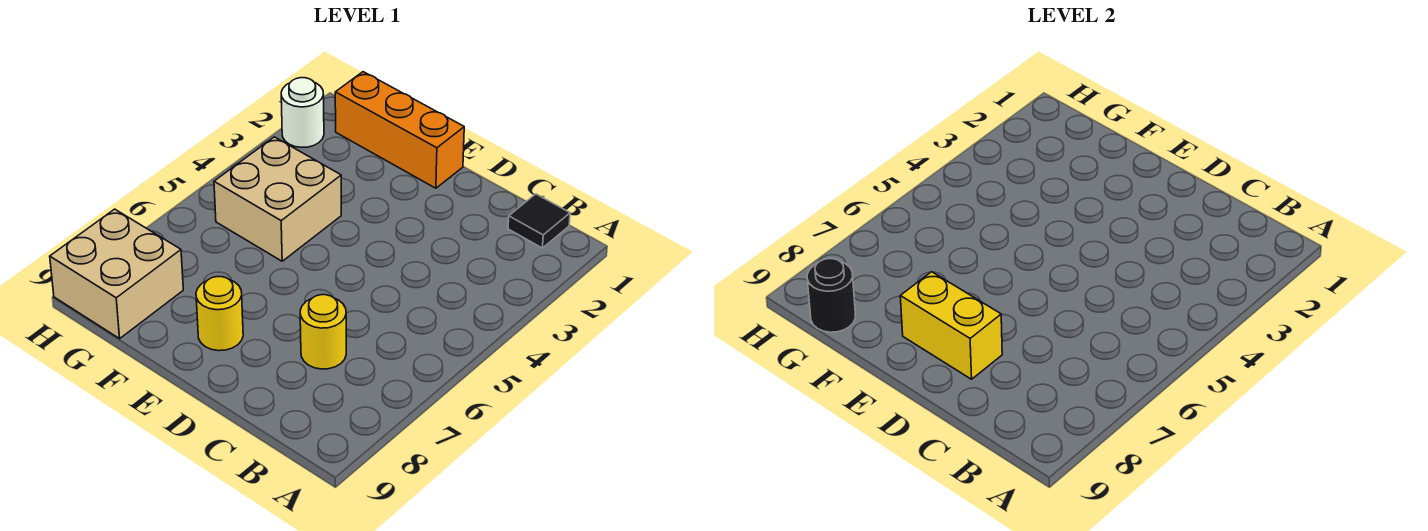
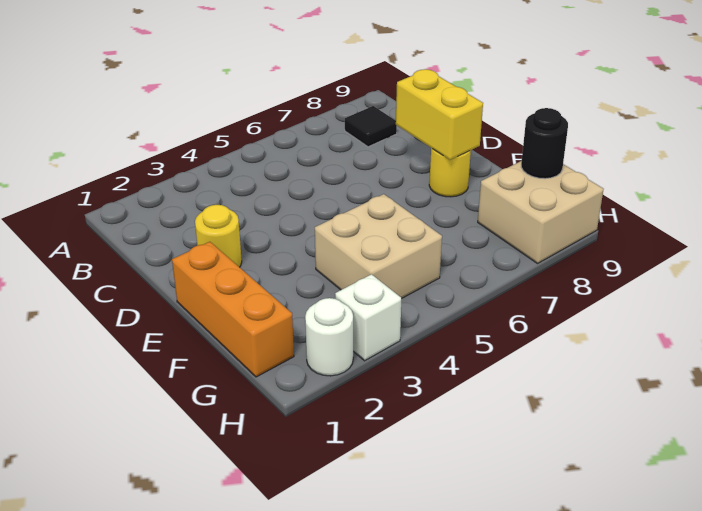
black tile B1 level 1 -> black tile B8 level 1
yellow round brick C7 level 1 -> yellow round brick D2 level 1
none -> white brick H3 level 1

